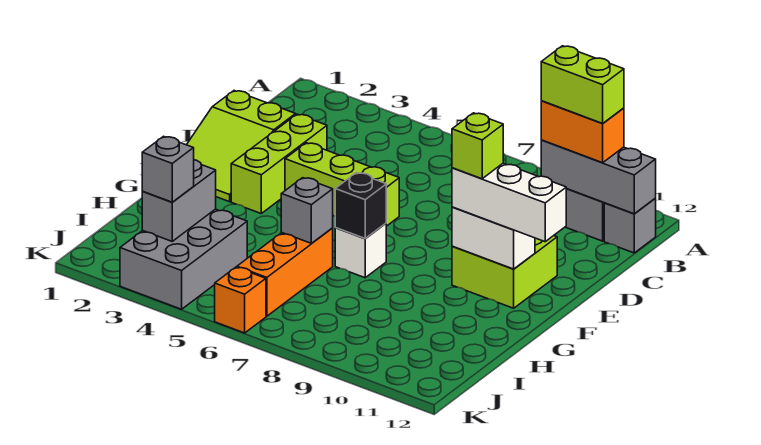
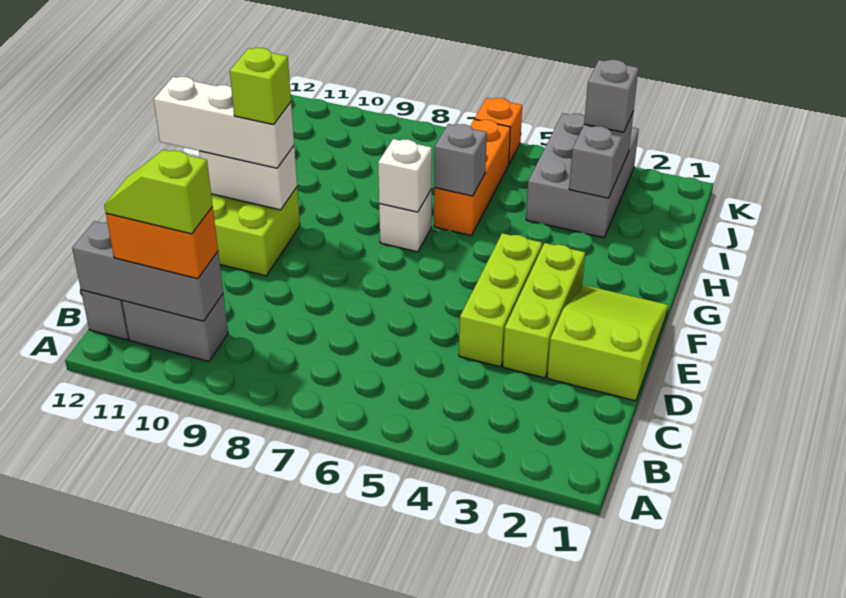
lime brick B10:B11 level 4 -> lime slope B10:B11 level 4 top 10
lime brick E4:E6 level 1 -> lime brick D4:F4 level 1
black brick G7 level 2 -> white brick G7 level 2

